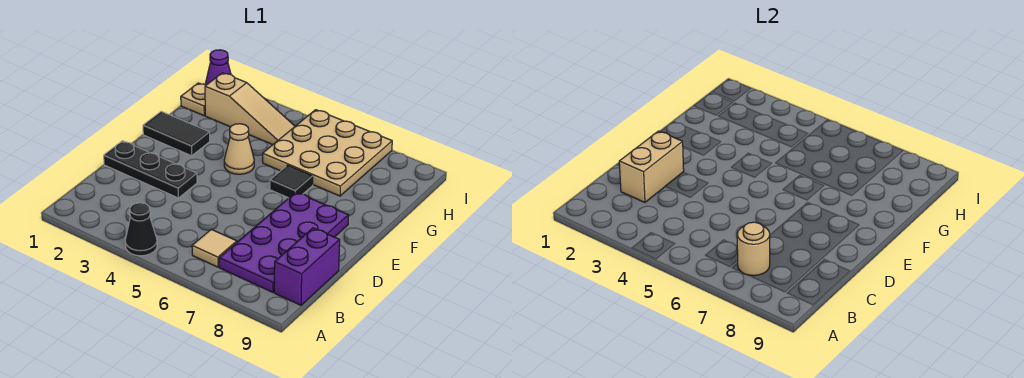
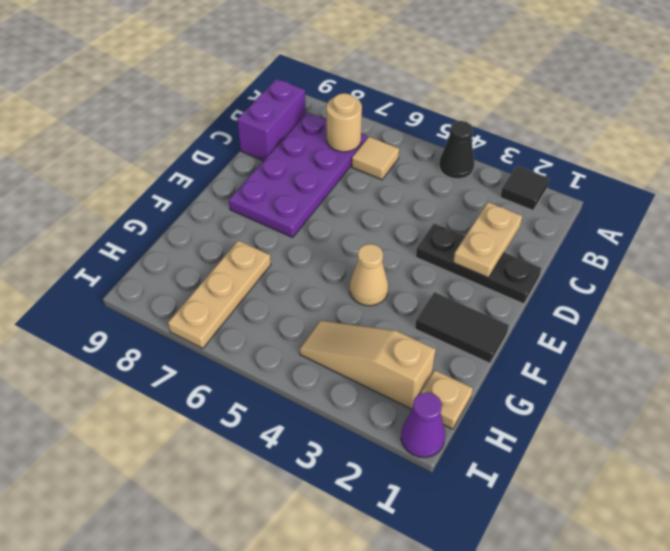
tan brick C2:D2 level 2 -> tan plate C2:D2 level 2
black tile F6 level 1 -> black tile A2 level 1
tan plate G5:I7 level 1 -> tan plate G7:I7 level 1

